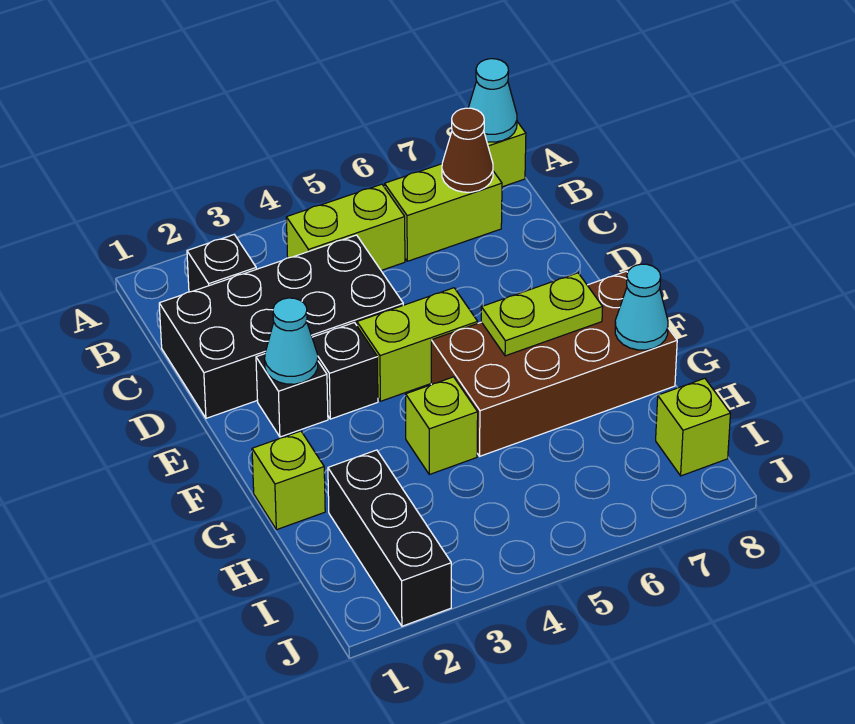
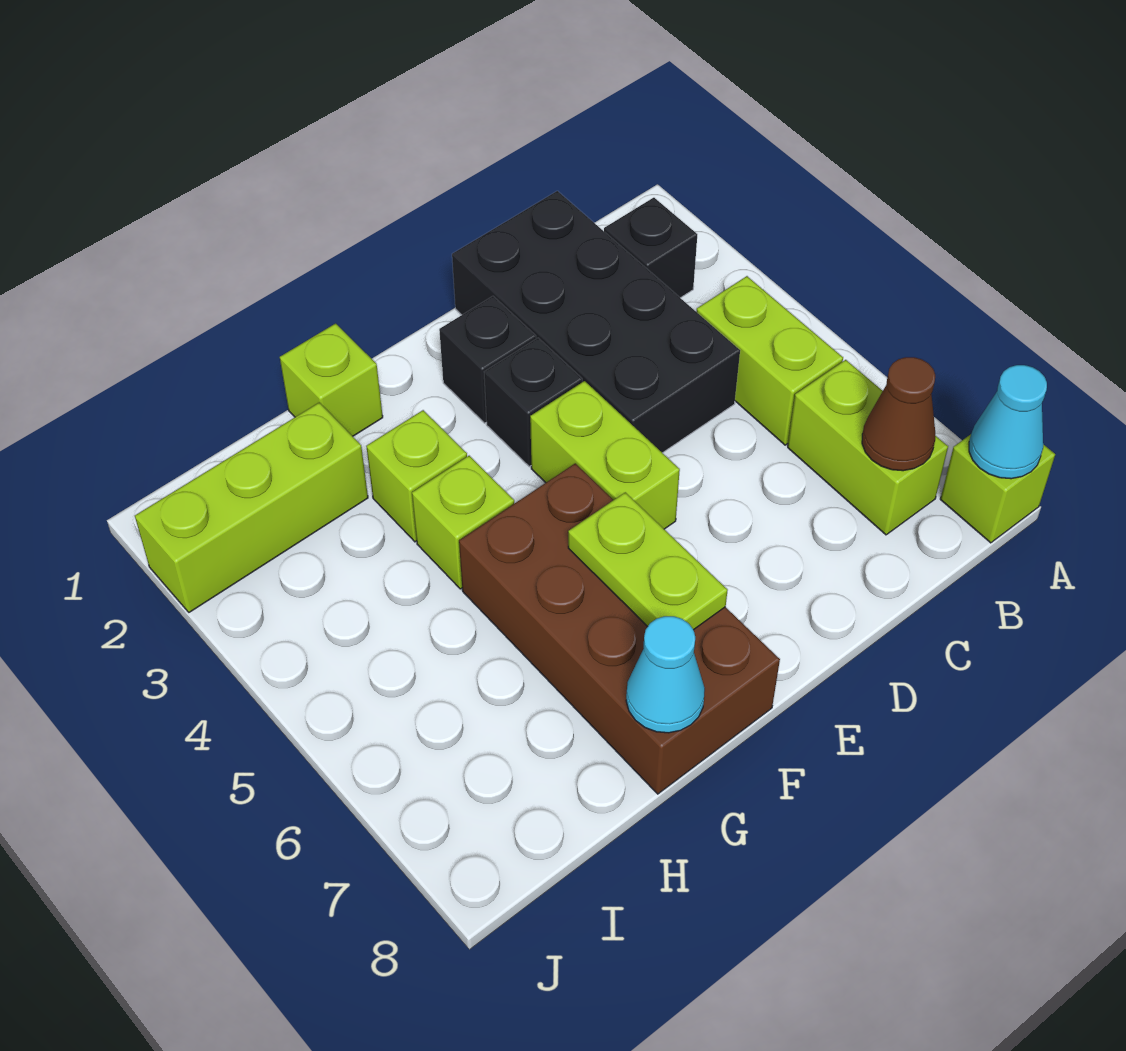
cyan cone E2 level 2 -> none
black brick H2:J2 level 1 -> lime brick H2:J2 level 1
lime brick I8 level 1 -> lime brick G3 level 1

